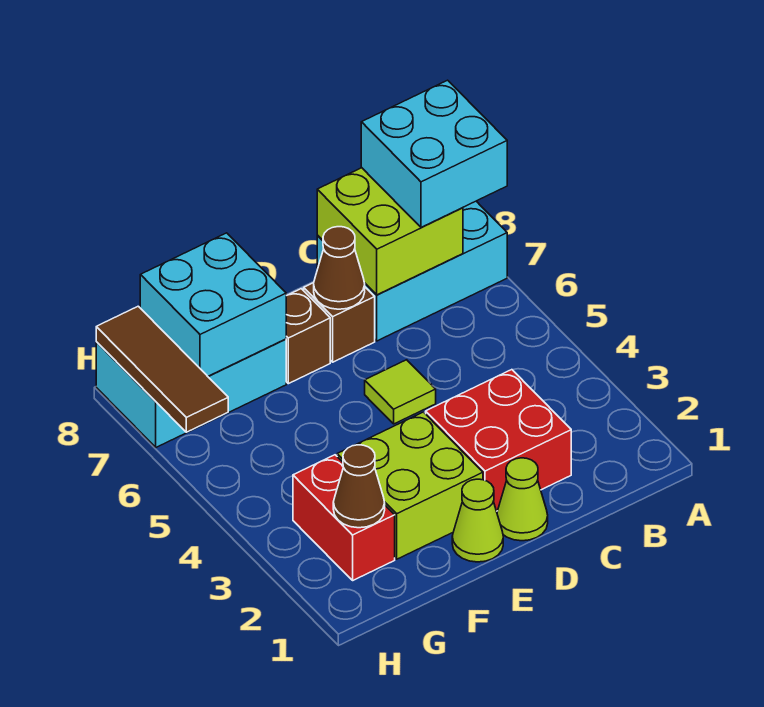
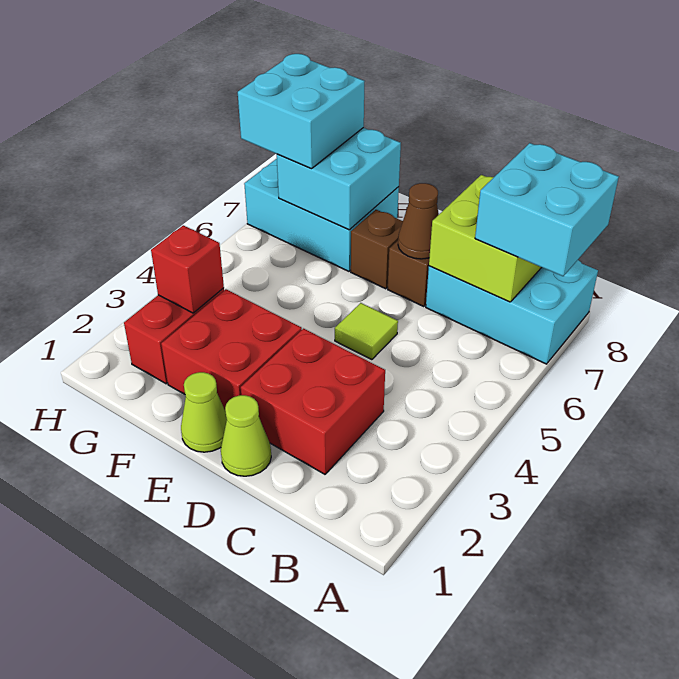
lime brick E2:F3 level 1 -> red brick E2:F3 level 1
brown cone G2 level 2 -> none
none -> red brick G3 level 2
none -> cyan brick G7:H8 level 3
brown tile H6:H8 level 2 -> none

